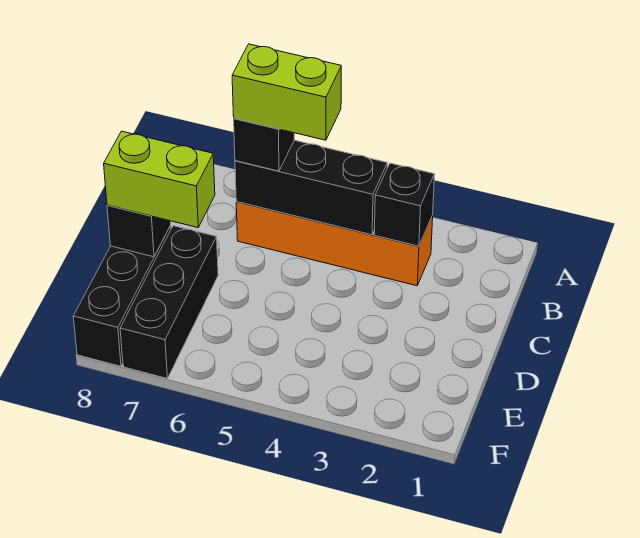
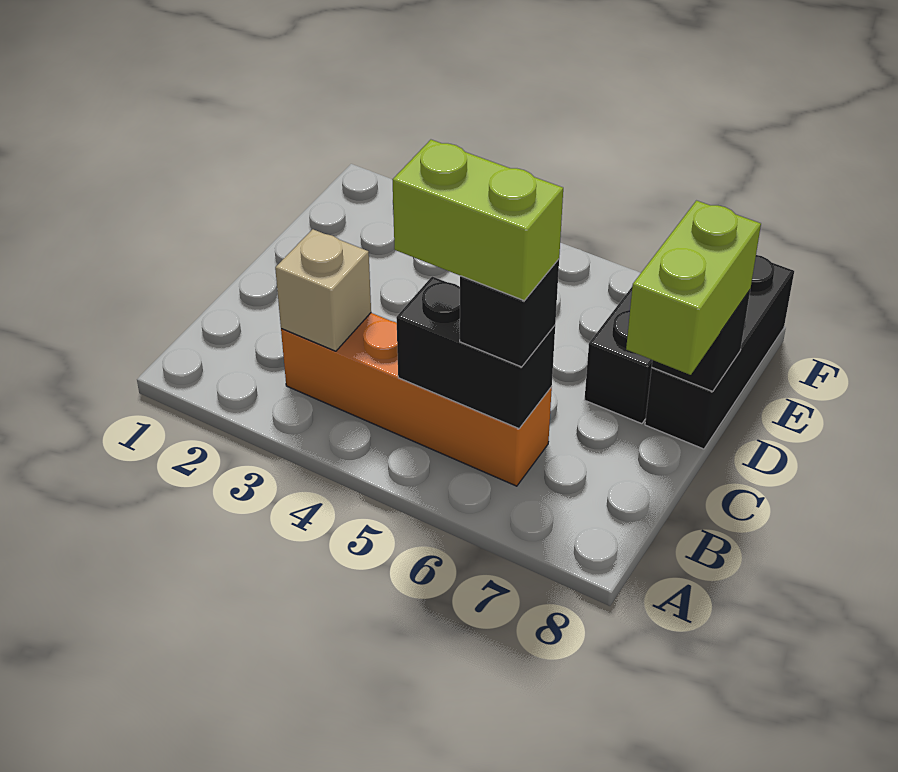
black brick B3 level 2 -> tan brick B3 level 2
black brick B4:B6 level 2 -> black brick B5:B6 level 2
lime brick D7:D8 level 3 -> lime brick C8:D8 level 3

